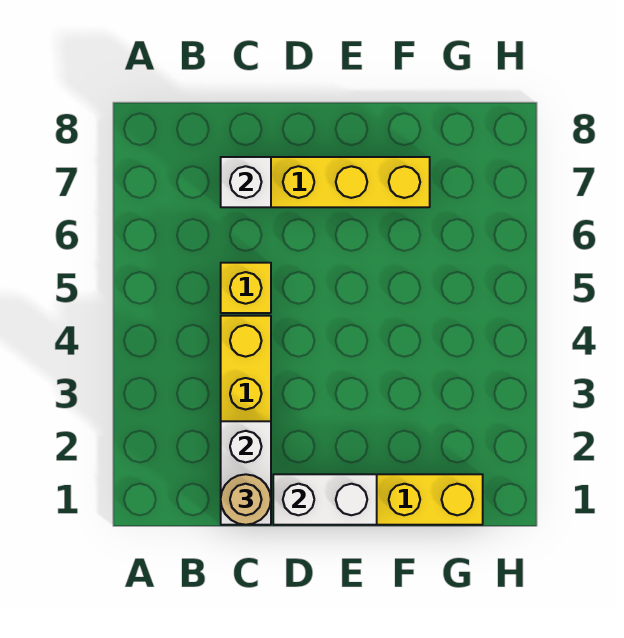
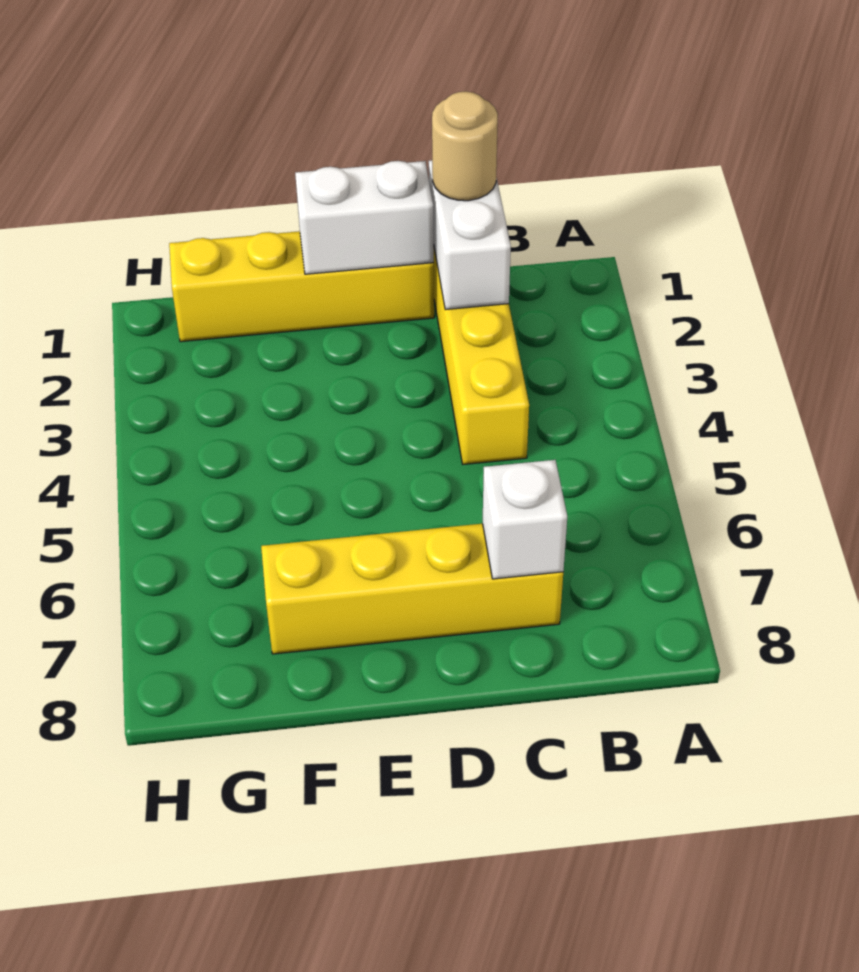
yellow brick C5 level 1 -> none

